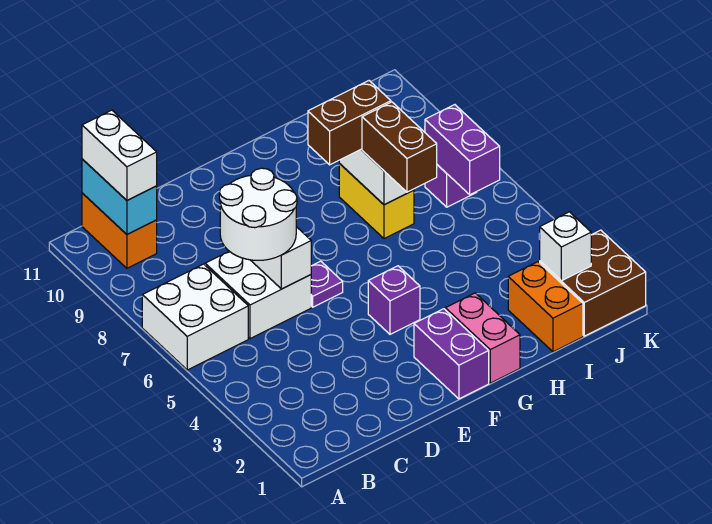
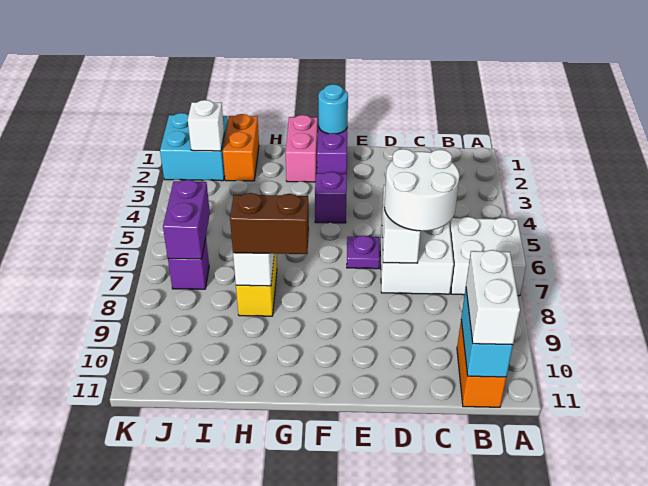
none -> cyan round brick F1 level 2
brown brick H6:H7 level 3 -> none
brown brick J1:K2 level 1 -> cyan brick J1:K2 level 1

